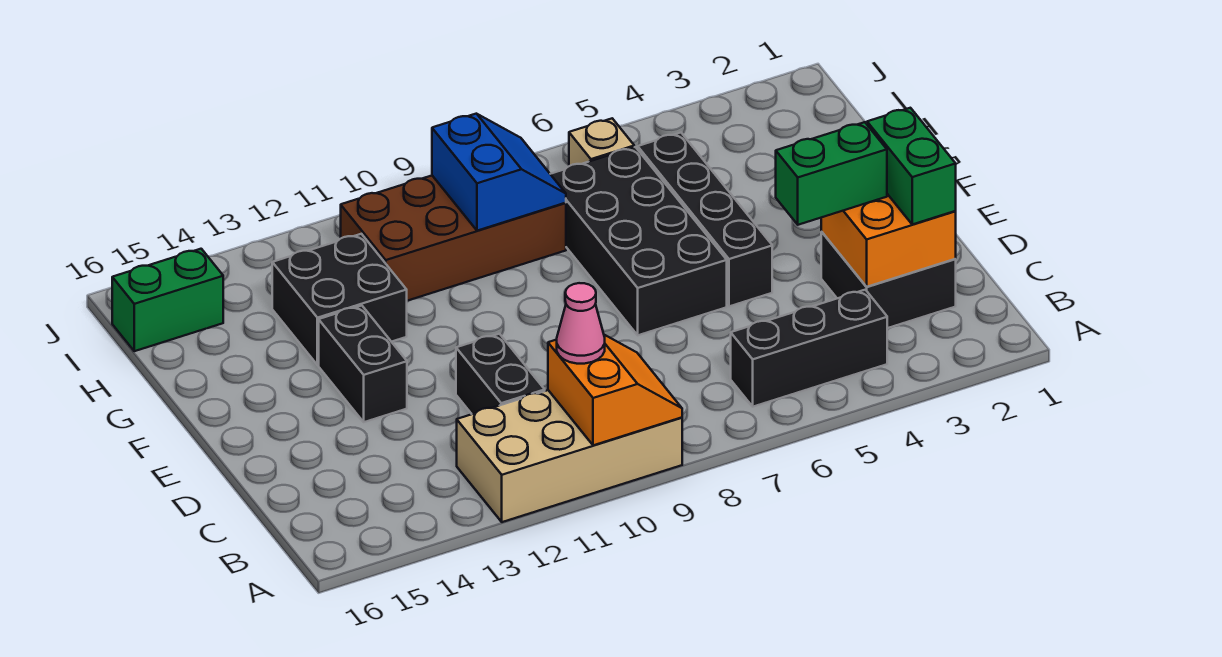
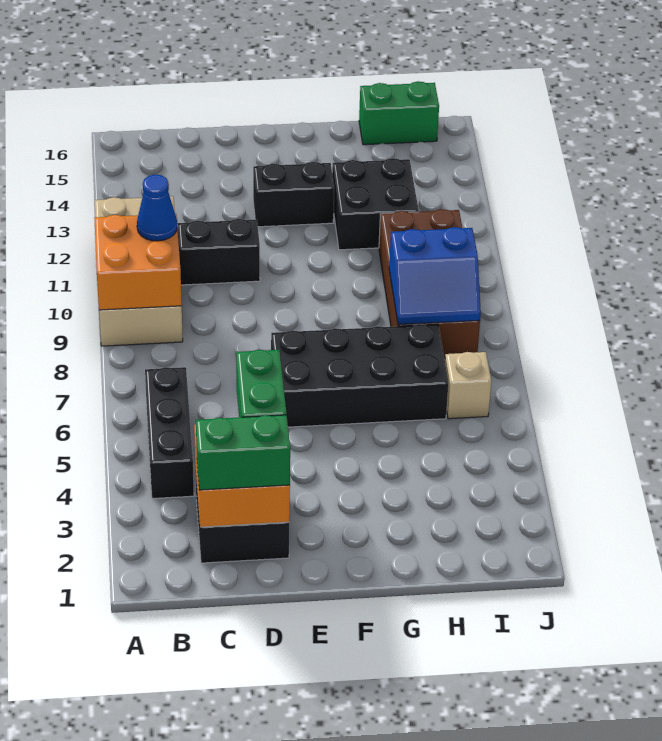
orange slope A9:B10 level 2 top 10 -> orange brick A9:B10 level 2
pink cone B10 level 3 -> blue cone B10 level 3
black brick E5:H5 level 1 -> none
green brick I15:I16 level 1 -> green brick H16:I16 level 1

